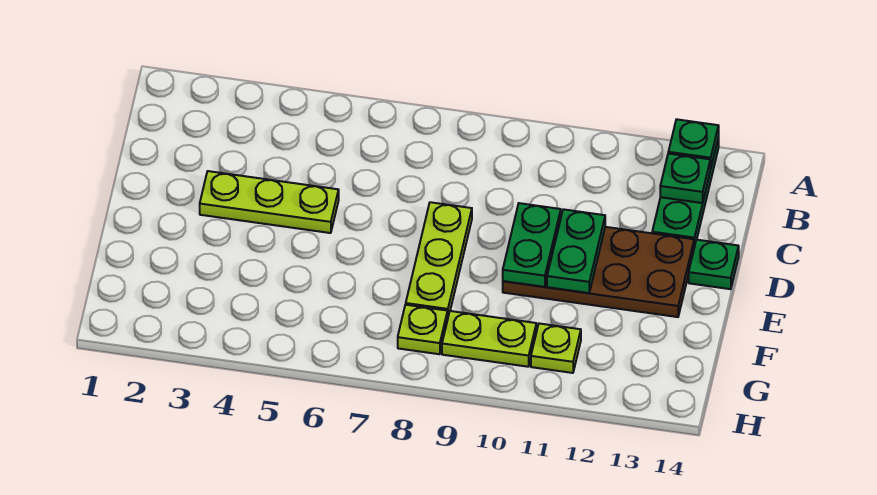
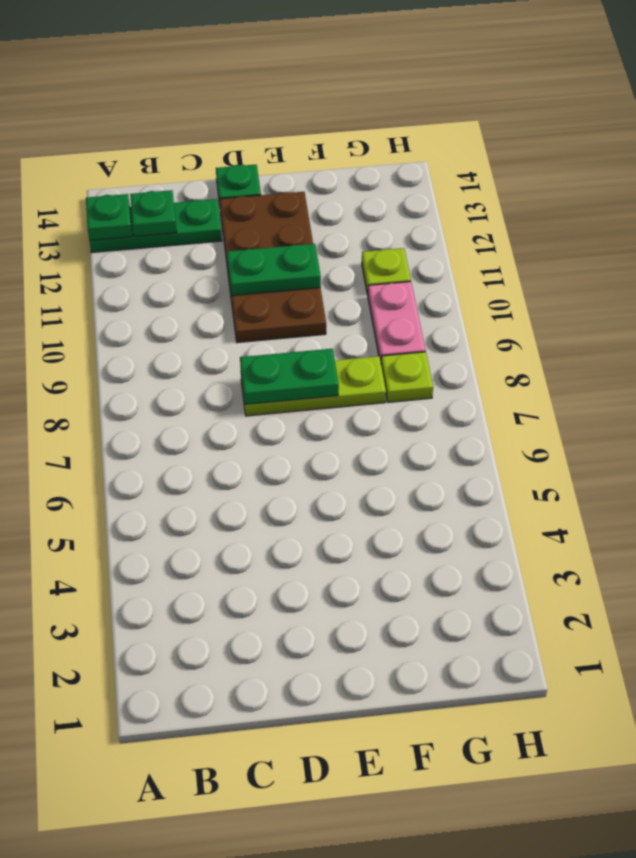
lime plate D3:D5 level 1 -> none
green plate D10:E10 level 2 -> green plate D8:E8 level 2
lime plate G9:G10 level 1 -> pink plate G9:G10 level 1

